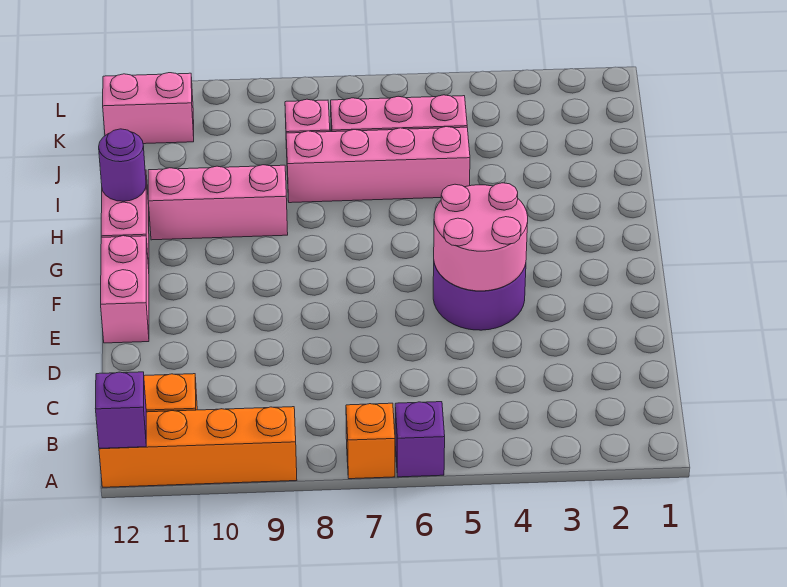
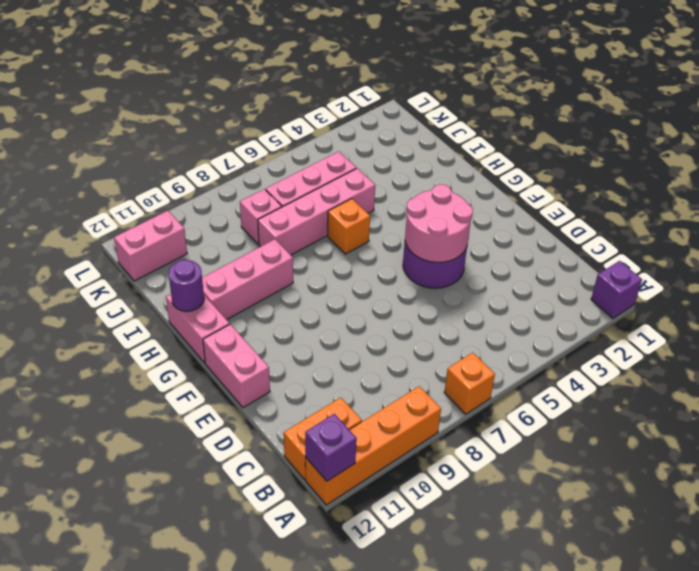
purple brick A6 level 1 -> purple brick A1 level 1
none -> orange brick H6 level 1

